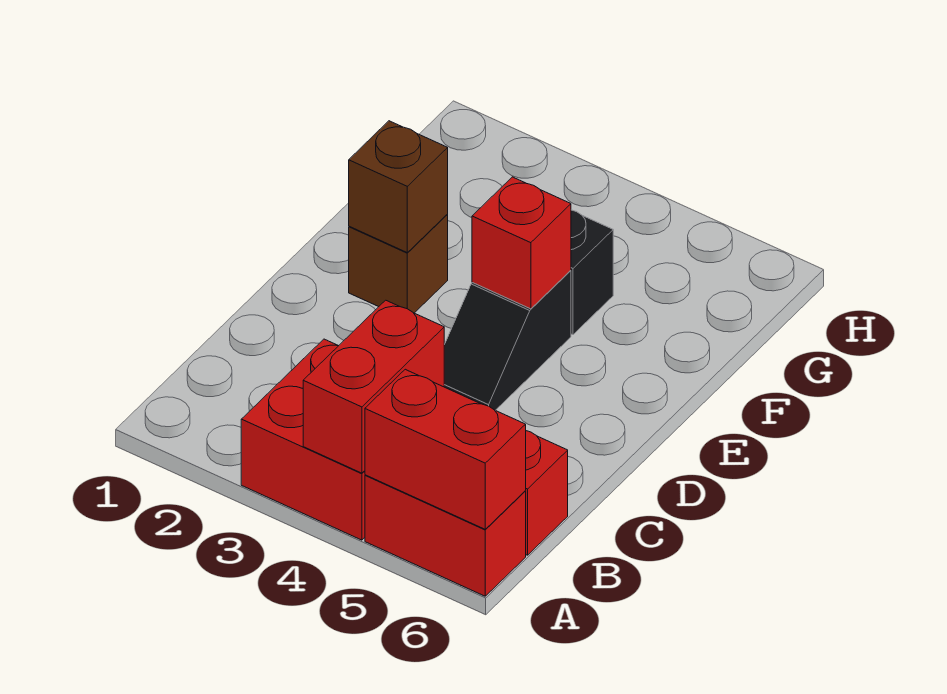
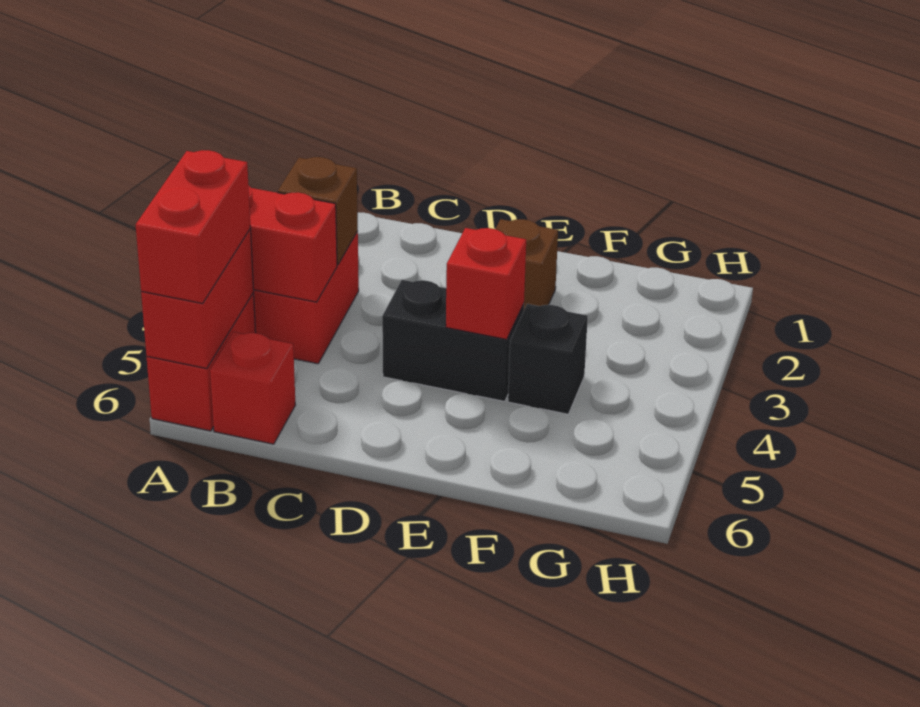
none -> red brick A5:A6 level 3
black slope D4:E4 level 1 top E -> black brick D4:E4 level 1
brown brick E2 level 2 -> brown brick B3 level 2

